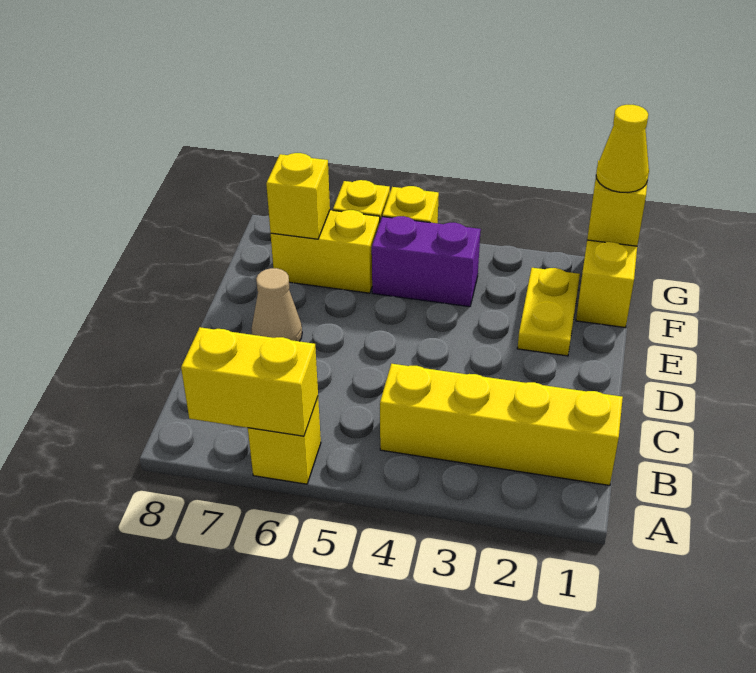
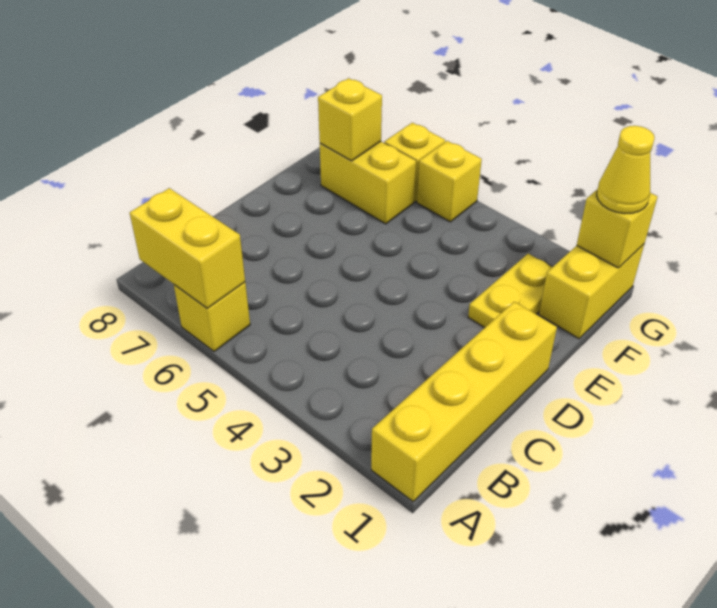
yellow brick B1:B4 level 1 -> yellow brick A1:D1 level 1
tan cone D7 level 1 -> none
purple brick F4:F5 level 1 -> none

